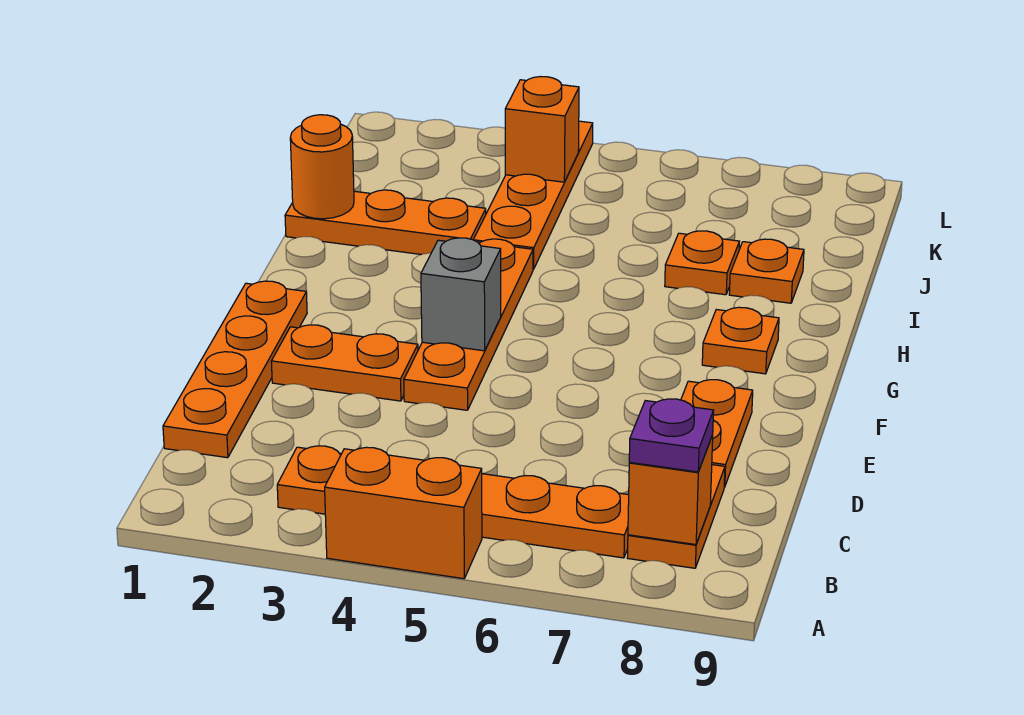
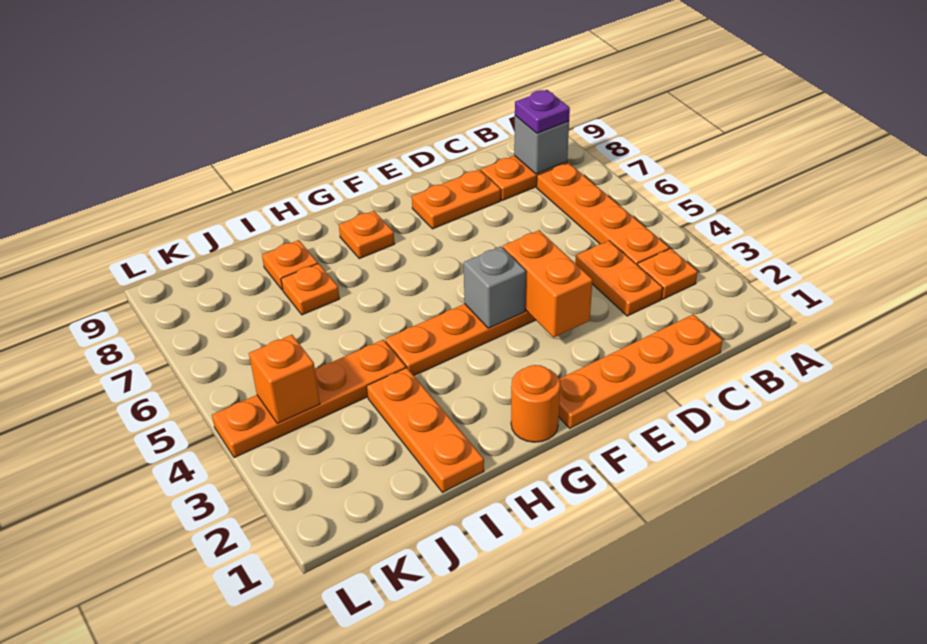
orange brick A4:A5 level 1 -> orange brick E3:E4 level 2
orange brick B8 level 2 -> grey brick B8 level 2
orange plate E2:E3 level 1 -> orange plate C3:C4 level 1
orange round brick I1 level 2 -> orange round brick G1 level 1

